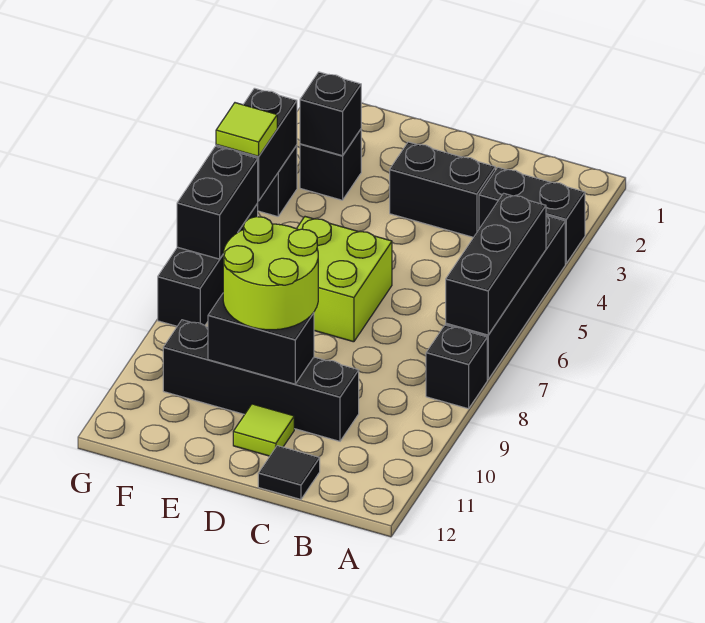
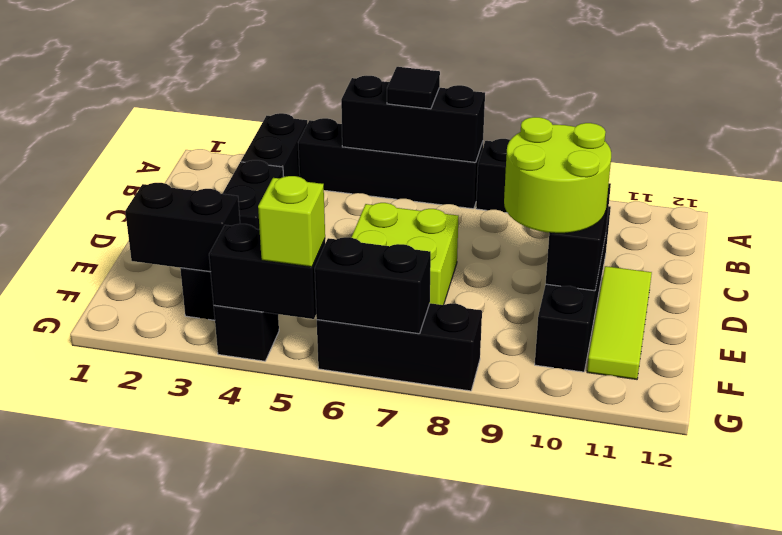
black tile C12 level 1 -> black tile A6 level 3
lime tile D11 level 1 -> lime tile D11:F11 level 1
black brick F3 level 2 -> black brick F2:F3 level 2
lime tile G5 level 3 -> lime brick G5 level 3

